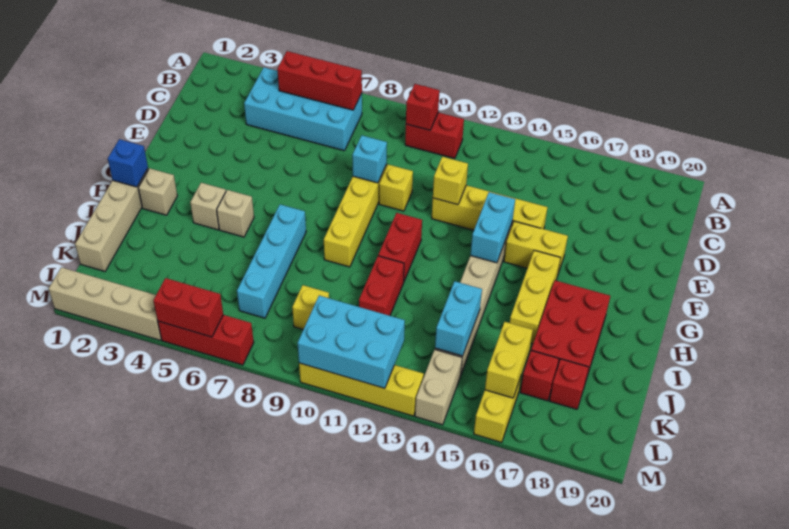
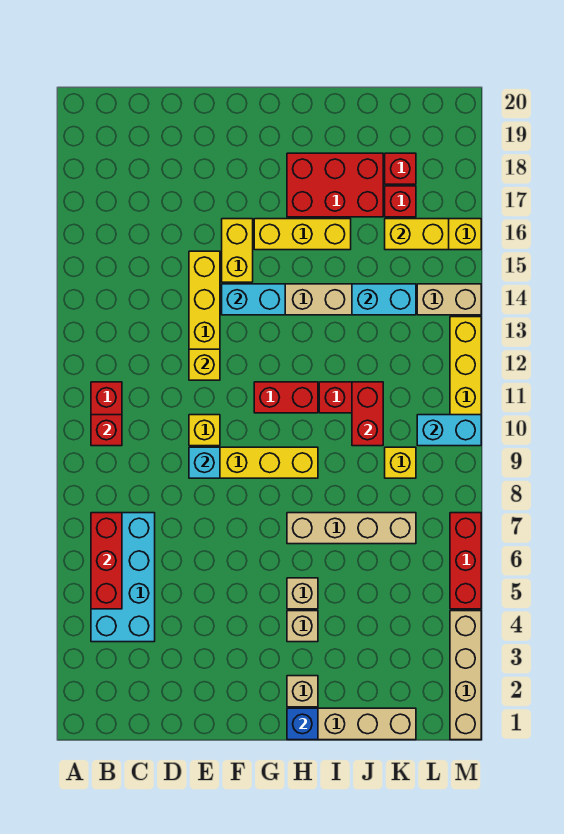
cyan brick H7:K7 level 1 -> tan brick H7:K7 level 1
cyan brick L10:M12 level 2 -> cyan brick L10:M10 level 2
red brick M5:M6 level 2 -> red brick J10:J11 level 2

